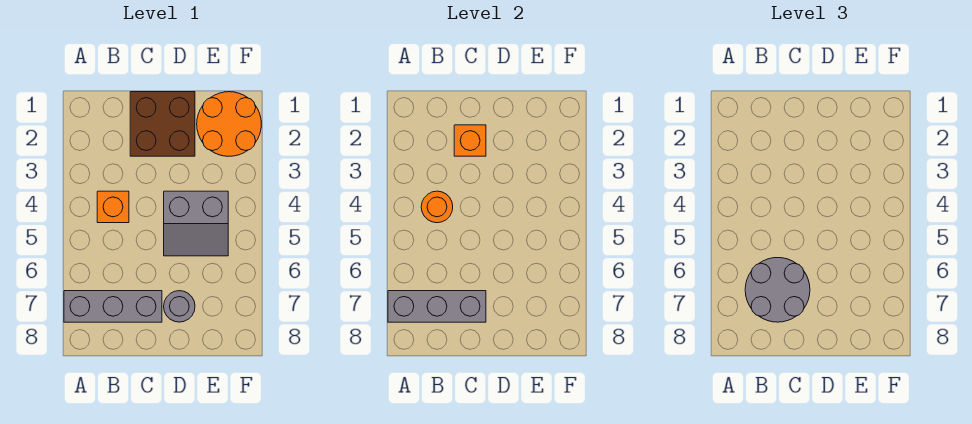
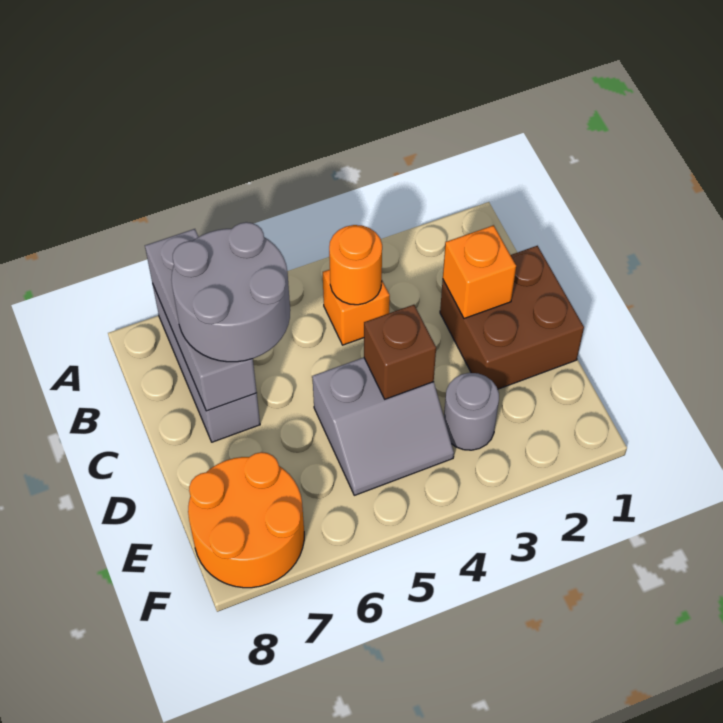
grey slope D4:E5 level 1 top 4 -> grey slope D4:E5 level 1 top D
none -> brown brick D4 level 2
grey round brick D7 level 1 -> grey round brick E3 level 1
orange round brick E1:F2 level 1 -> orange round brick E7:F8 level 1

